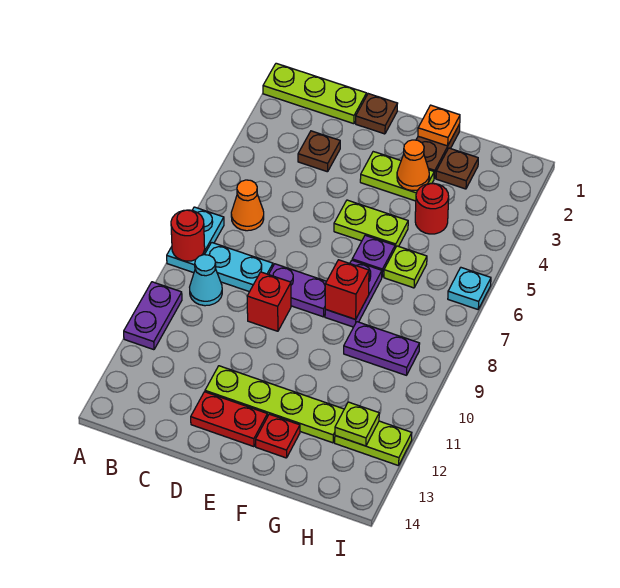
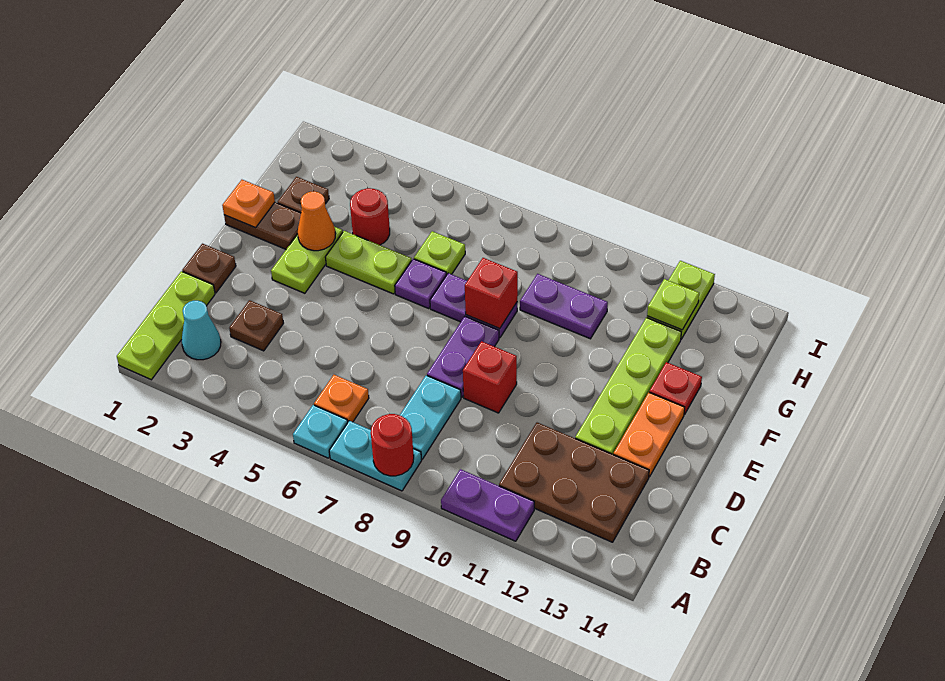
orange cone B6 level 1 -> orange plate B6 level 1
cyan cone B9 level 1 -> cyan cone B2 level 1
none -> brown plate B11:C13 level 1
red plate D13:E13 level 1 -> orange plate D13:E13 level 1
lime plate E5:F5 level 1 -> lime plate F4:F5 level 1
purple plate G9:H9 level 1 -> purple plate G9:G10 level 1
cyan plate I6 level 1 -> cyan plate A6 level 1

